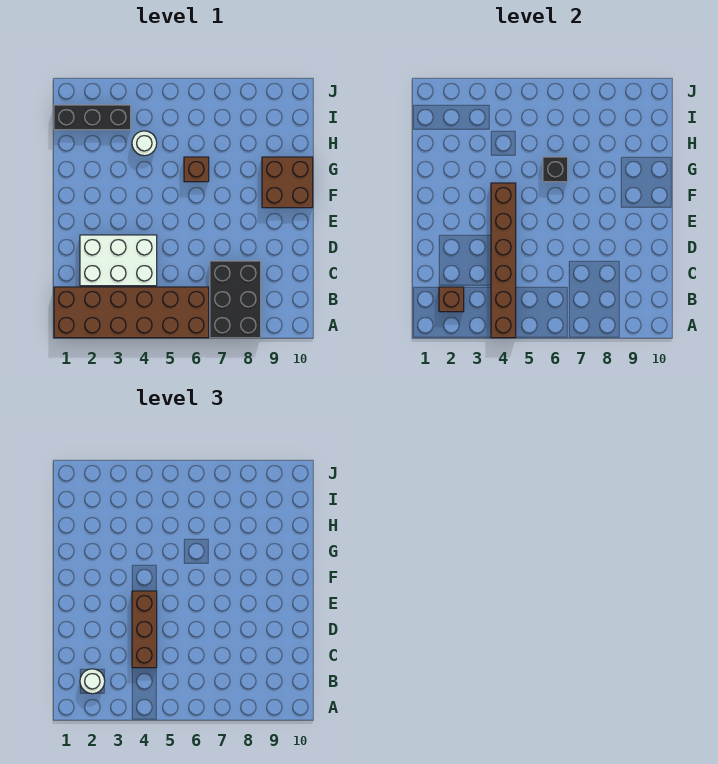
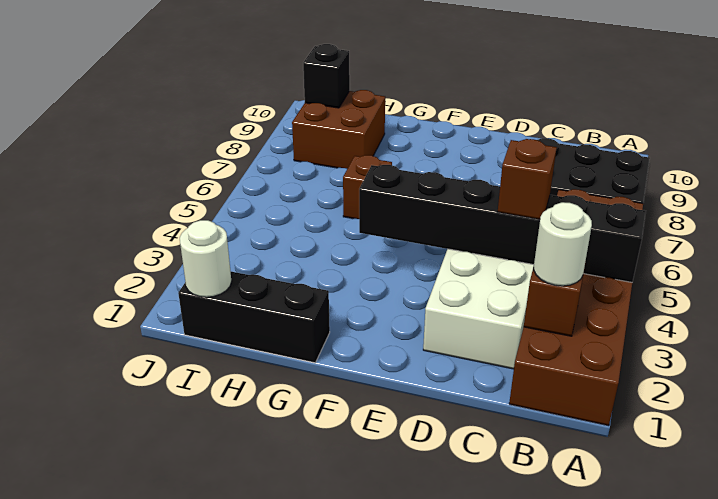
brown brick A4:F4 level 2 -> black brick A4:F4 level 2
brown brick C4:E4 level 3 -> brown brick C4 level 3
brown brick F9:G10 level 1 -> brown brick H8:I9 level 1
black brick G6 level 2 -> black brick I9 level 2
white round brick H4 level 1 -> white round brick I1 level 2
black brick I1:I3 level 1 -> black brick G1:I1 level 1

